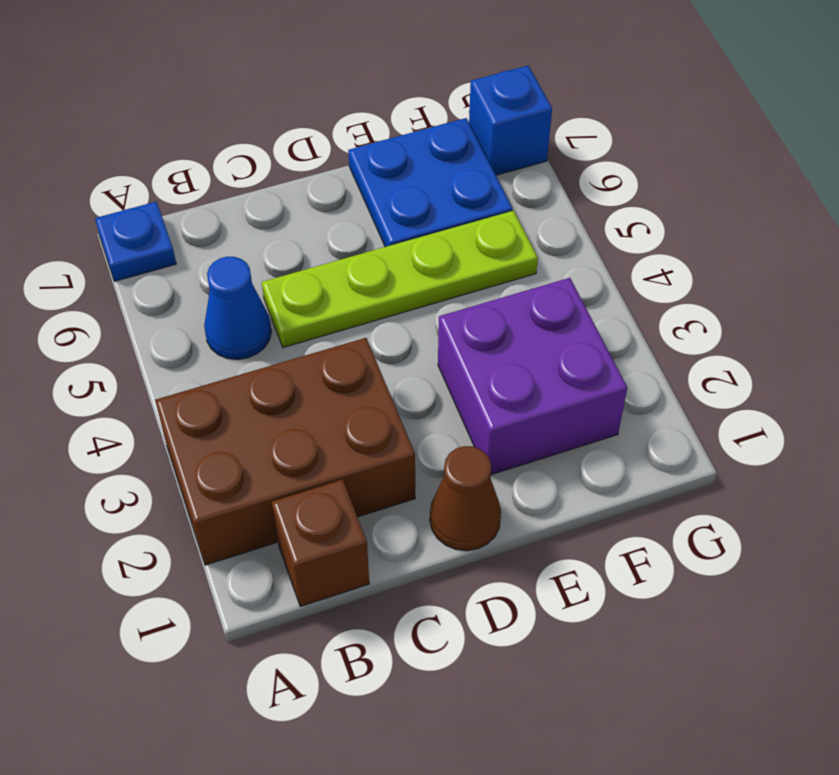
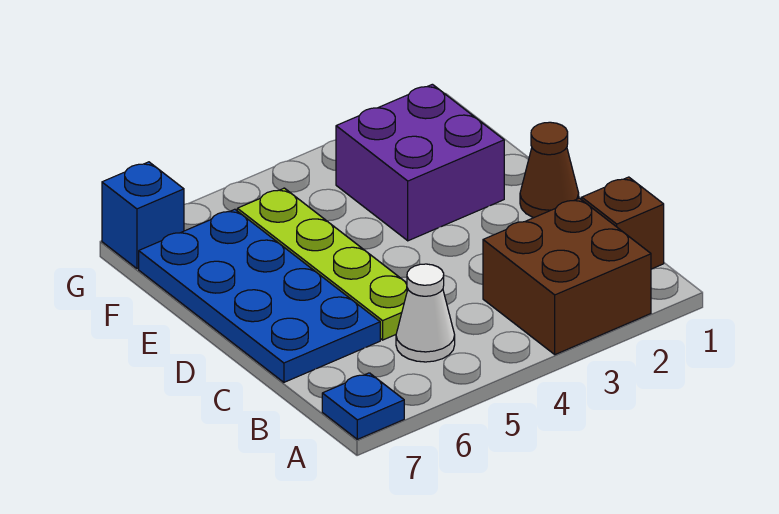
brown brick A2:C3 level 1 -> brown brick A2:B3 level 1
blue cone B5 level 1 -> white cone B5 level 1
blue plate E6:F7 level 1 -> blue plate C6:F7 level 1

